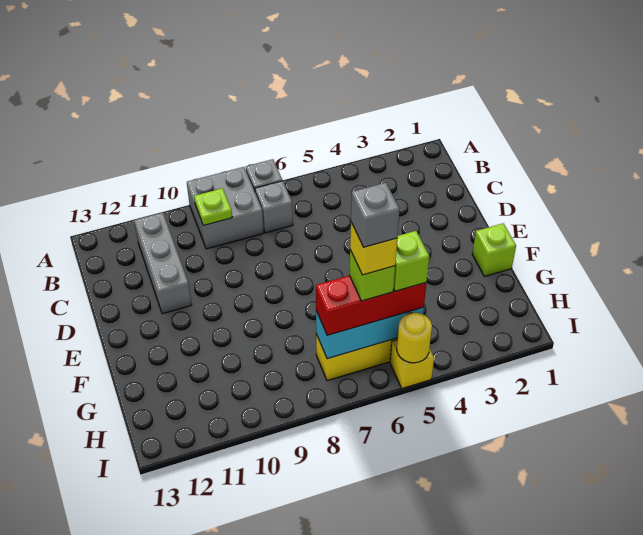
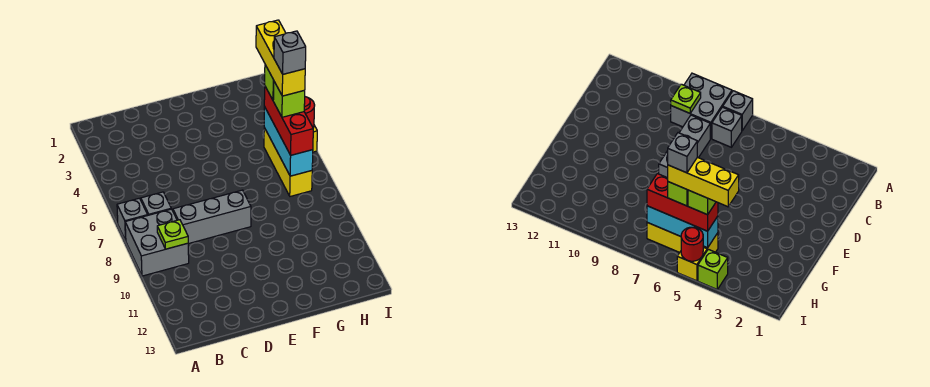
grey brick B11:D11 level 1 -> grey brick C8:E8 level 1
lime brick F1 level 1 -> lime brick I4 level 1
yellow brick H6 level 5 -> yellow brick H4:H6 level 5
yellow round brick I5 level 2 -> red round brick I5 level 2

